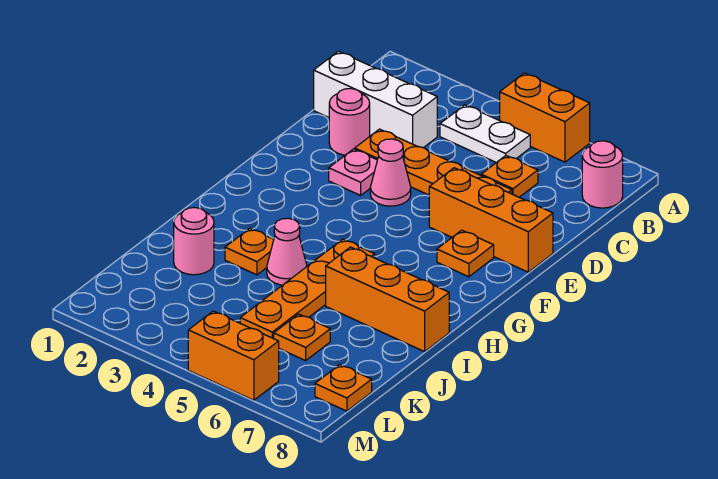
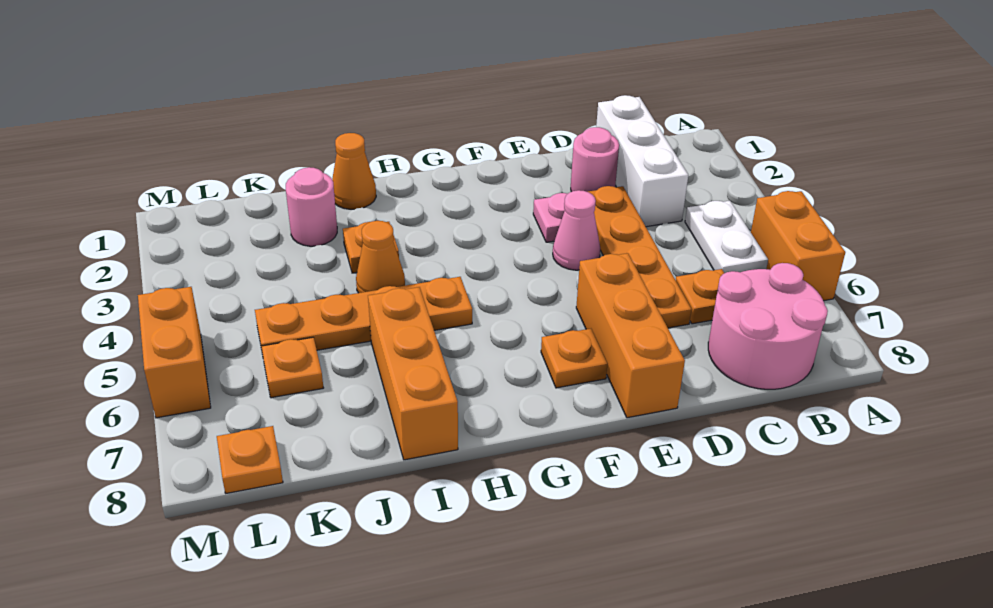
pink round brick B8 level 1 -> pink round brick B7:C8 level 1
none -> orange cone I1 level 1
pink cone I4 level 1 -> orange cone I4 level 1

